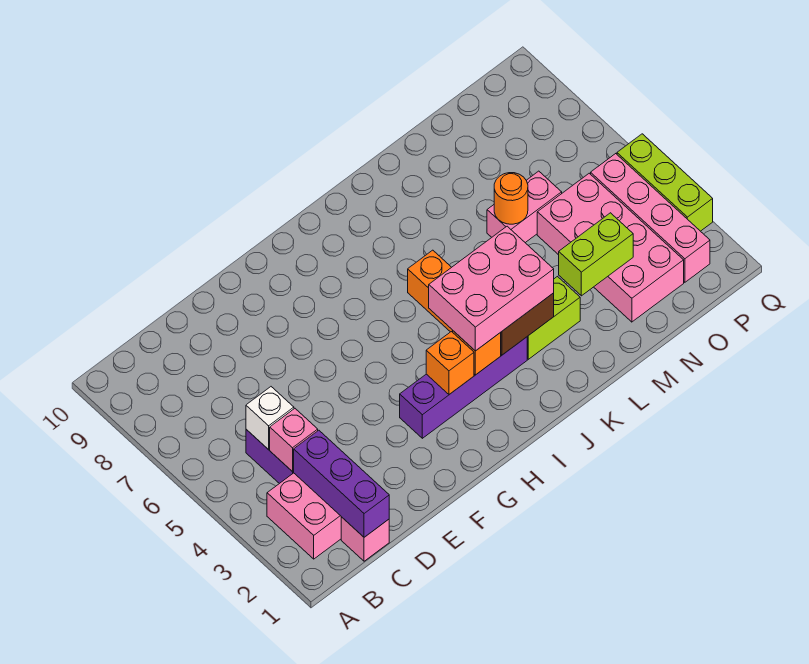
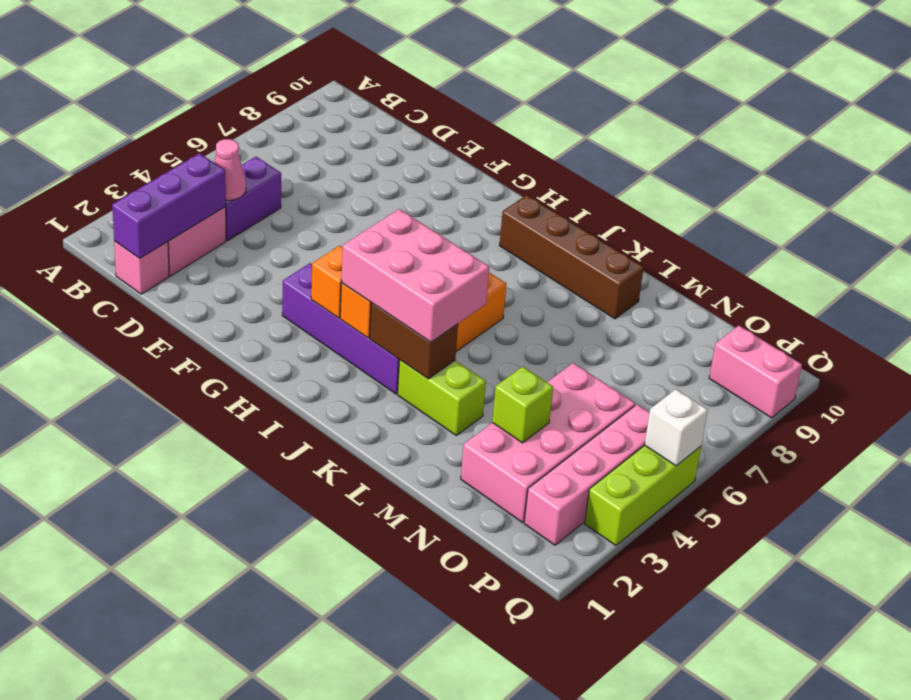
pink brick C4 level 2 -> pink cone C4 level 2
white brick C5 level 2 -> white brick Q5 level 2
none -> brown brick I9:L9 level 1
lime brick M3:N3 level 2 -> lime brick N3 level 2
pink brick M6:N6 level 1 -> pink brick P9:Q9 level 1
orange round brick M6 level 2 -> none

